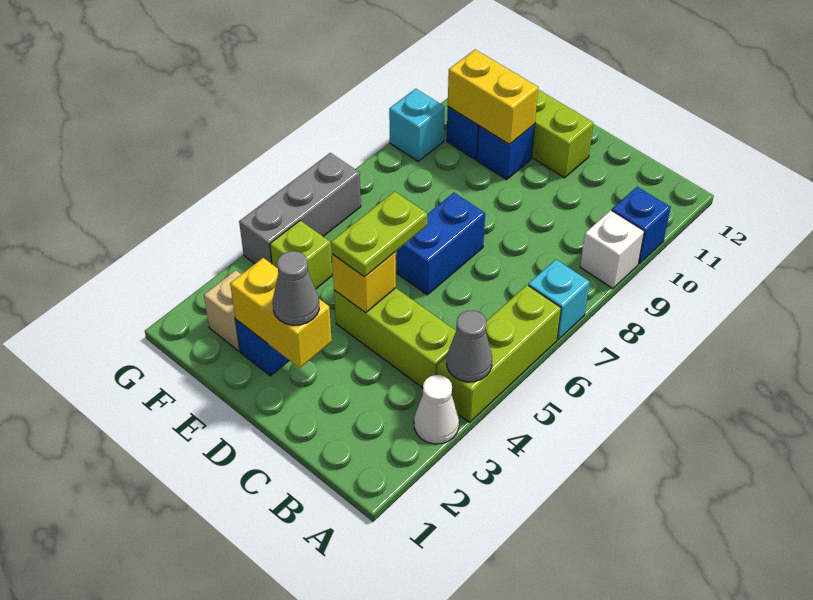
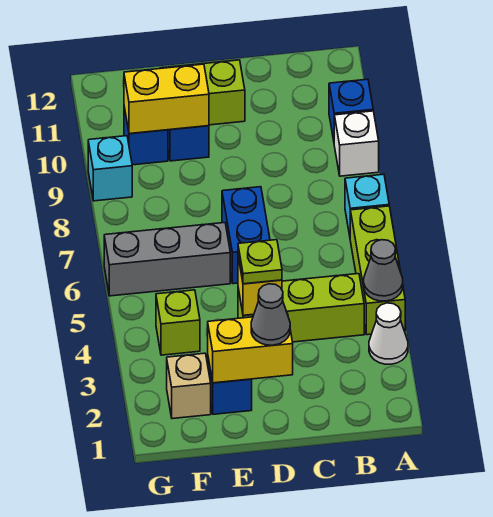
lime plate D4:D5 level 3 -> lime plate D4 level 3
grey brick G4:G6 level 1 -> grey brick E6:G6 level 1

